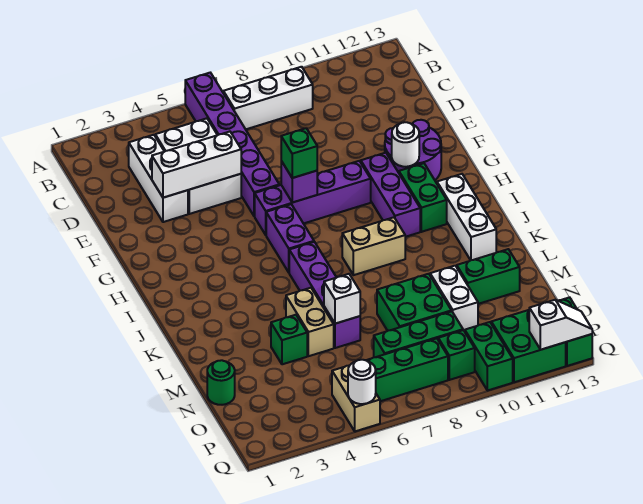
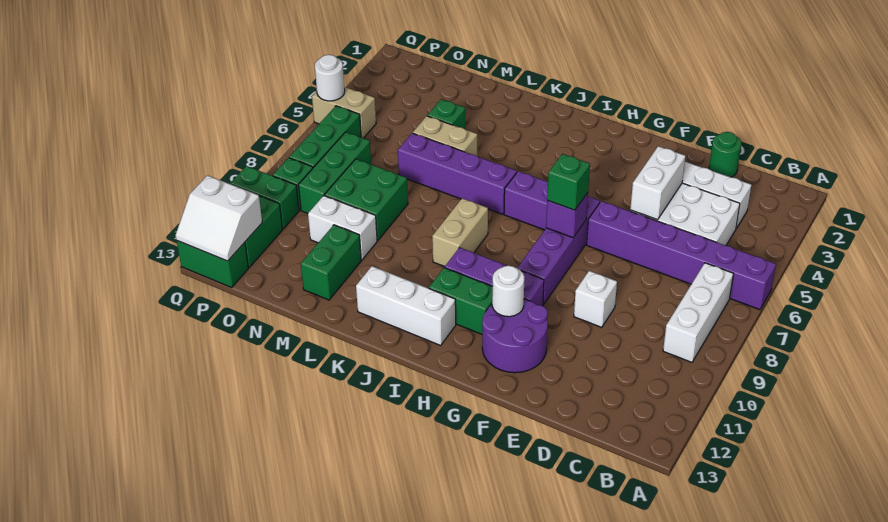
white brick E3:E5 level 2 -> white brick E4:E5 level 2
white brick M6 level 2 -> white brick E9 level 1
green round brick N1 level 1 -> green round brick D1 level 1
white slope Q12:Q13 level 2 top 12 -> white slope P12:Q13 level 2 top 12

